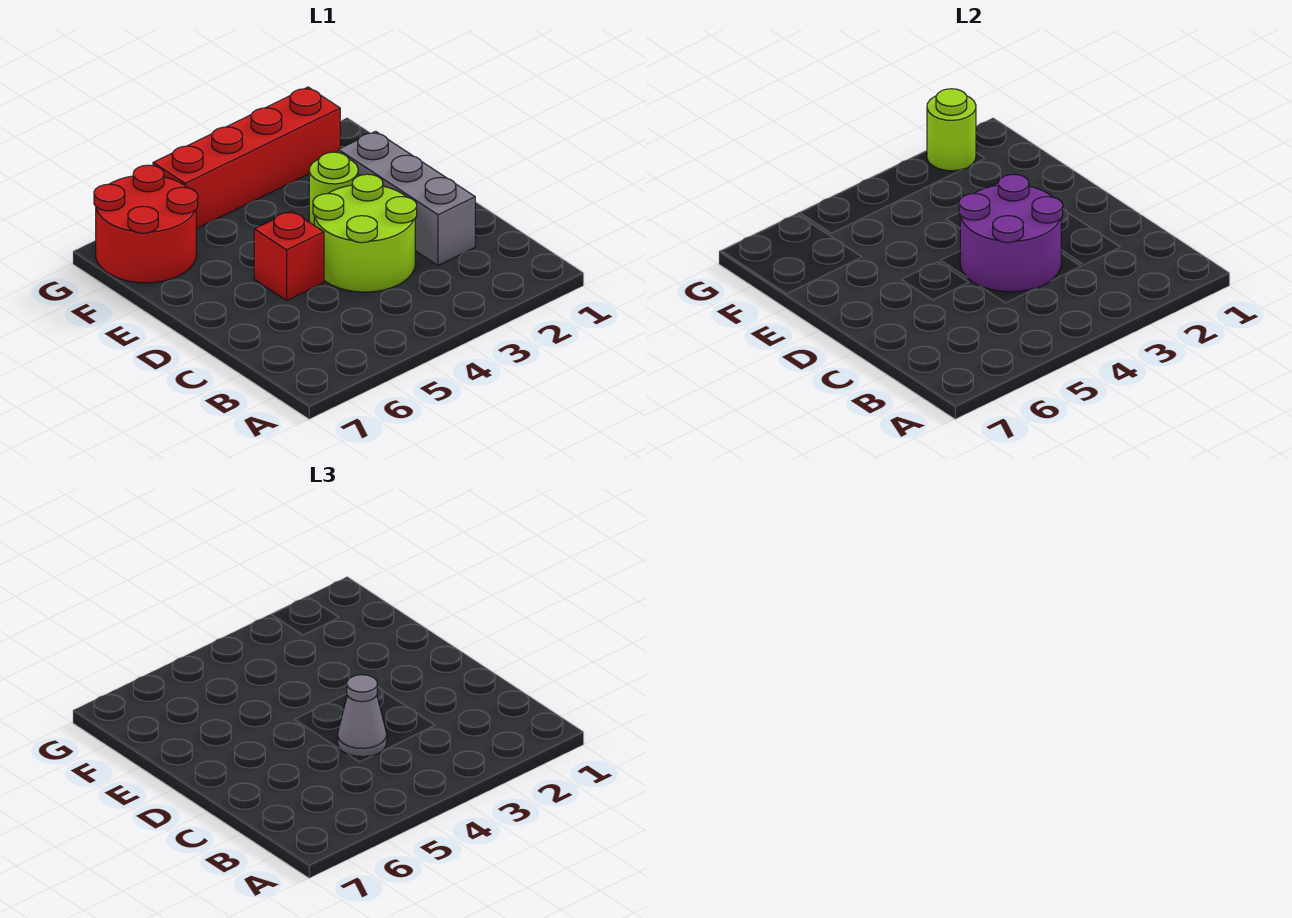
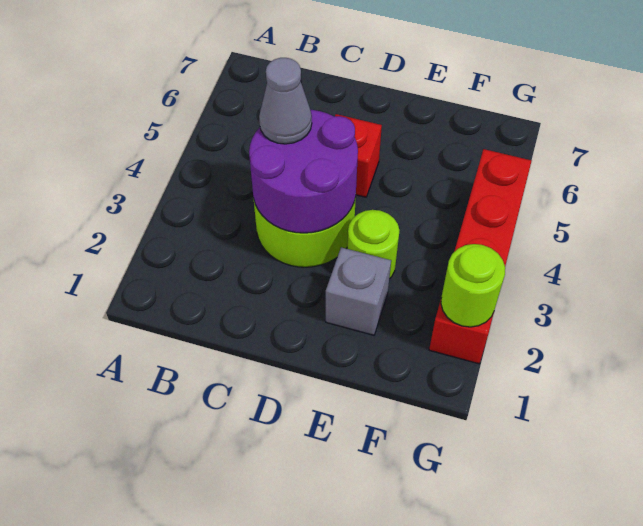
grey brick C2:E2 level 1 -> grey brick E2 level 1
red round brick F6:G7 level 1 -> none

